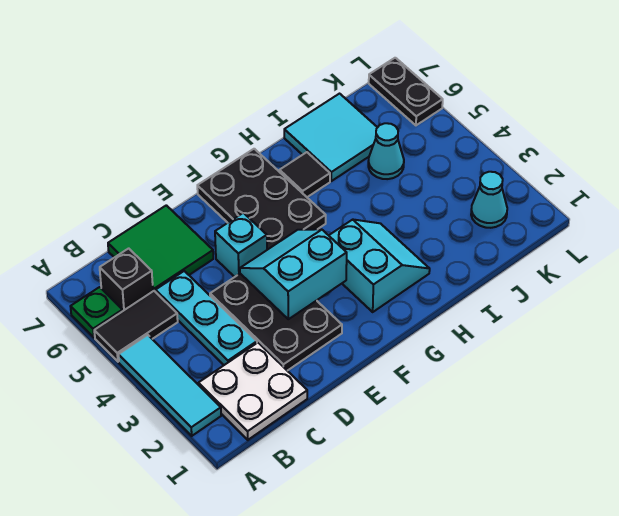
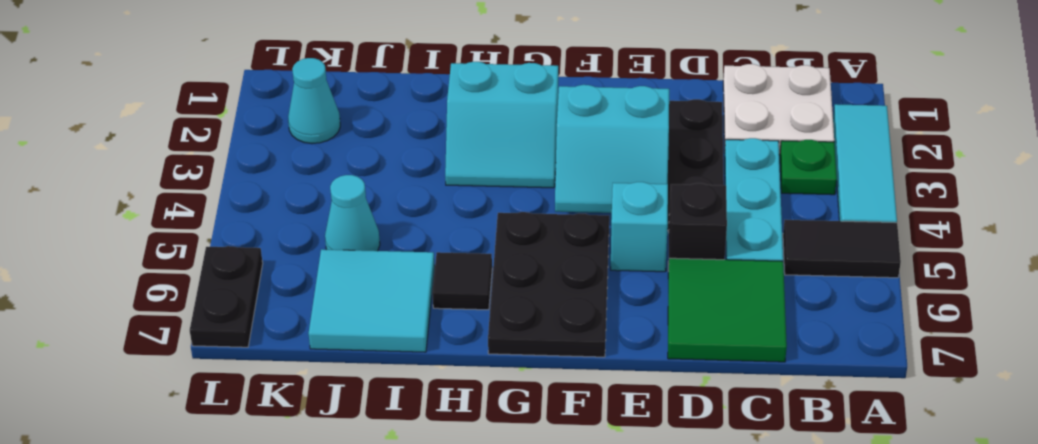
green plate A6 level 1 -> green plate B3 level 1
black brick B6 level 1 -> black brick D5 level 1
cyan slope G2:H3 level 1 top G -> cyan slope G2:H3 level 1 top 2

